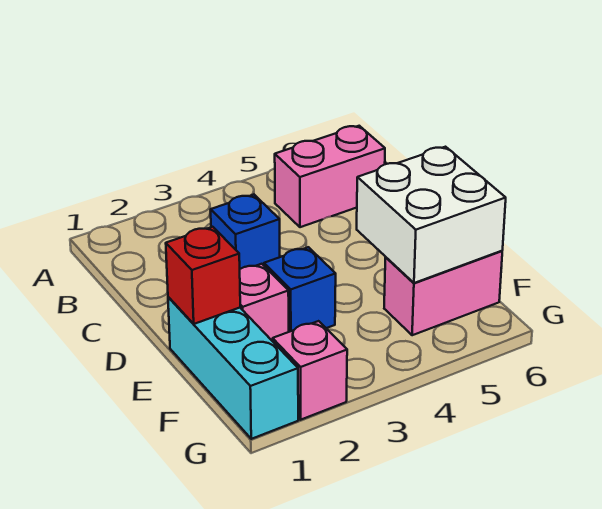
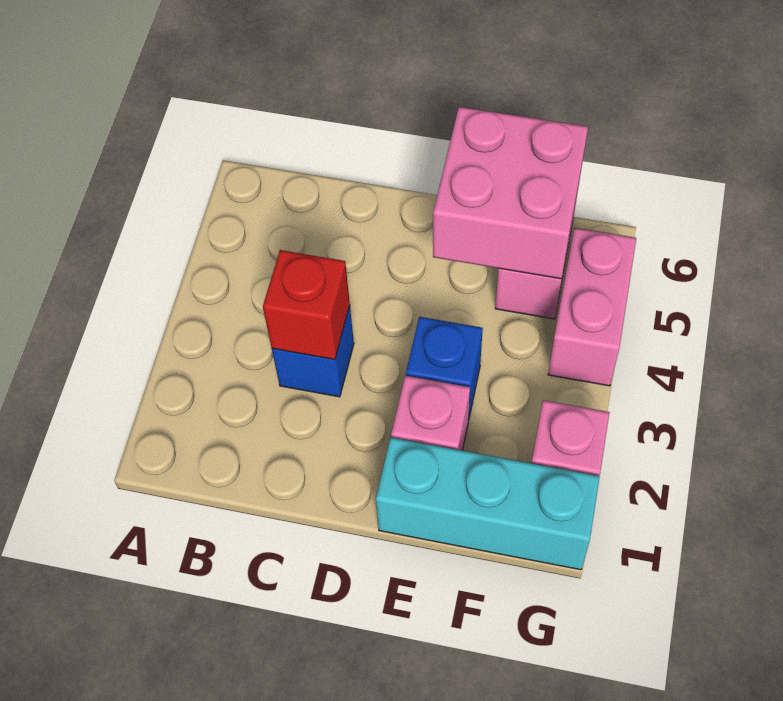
pink brick B5:B6 level 1 -> pink brick G4:G5 level 1
red brick E1 level 2 -> red brick C3 level 2
white brick E5:F6 level 2 -> pink brick E5:F6 level 2

